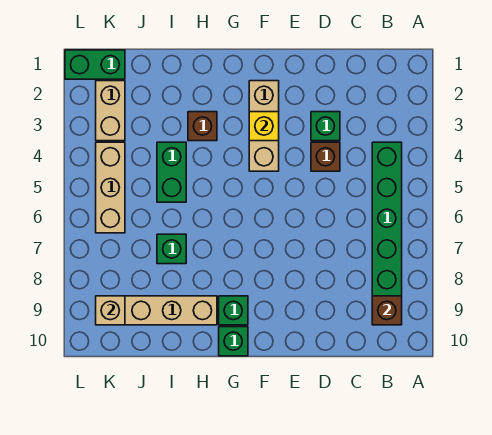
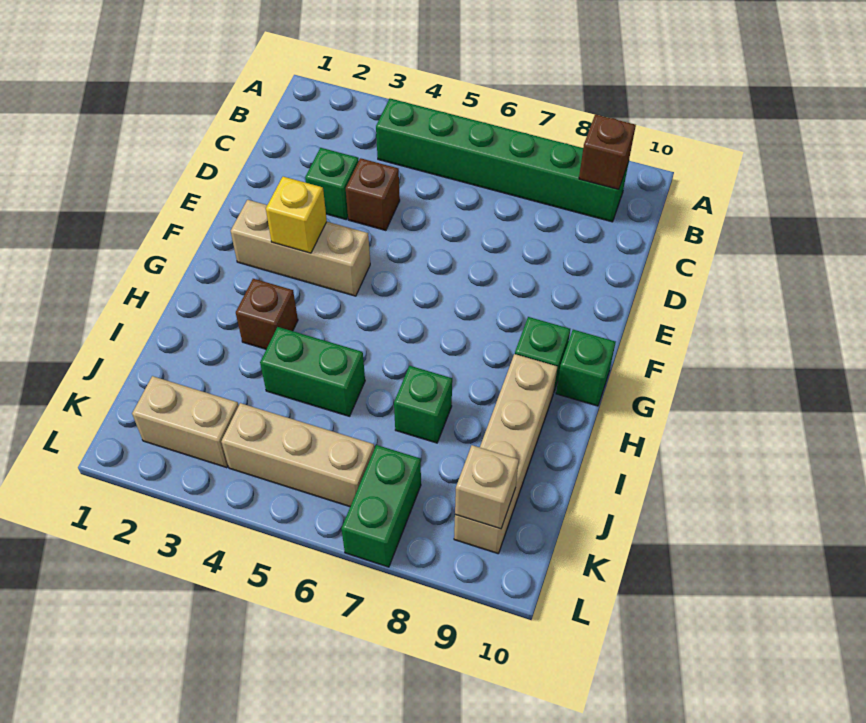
green brick K1:L1 level 1 -> green brick K7:L7 level 1

